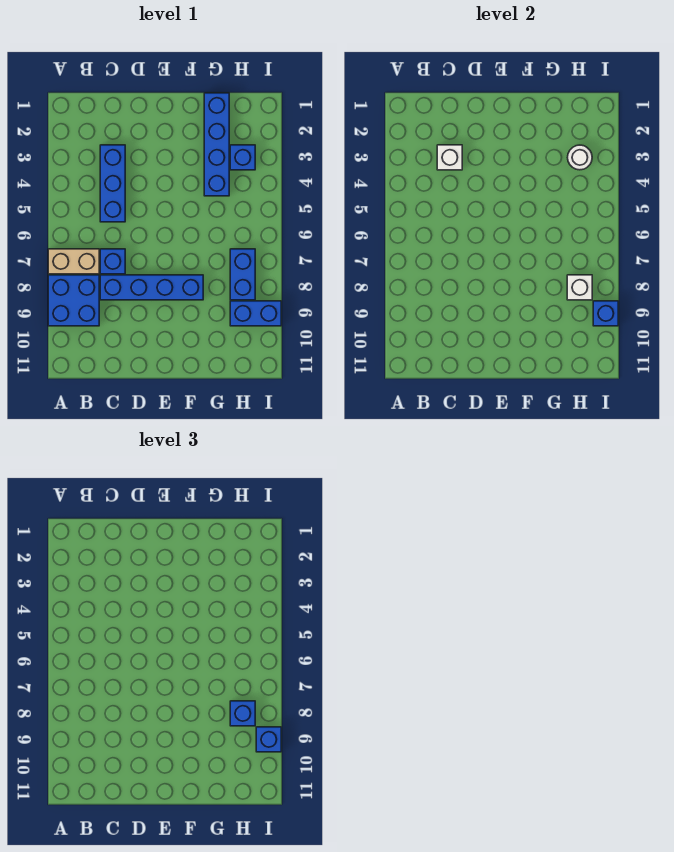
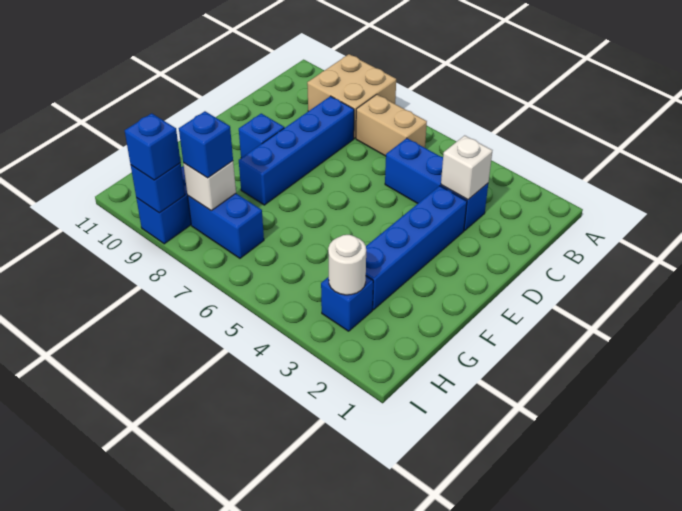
tan brick A7:B7 level 1 -> tan brick B6:B7 level 1
blue brick A8:B9 level 1 -> tan brick A8:B9 level 1
blue brick C7 level 1 -> blue brick E9 level 1
blue brick G1:G4 level 1 -> blue brick D3:G3 level 1

